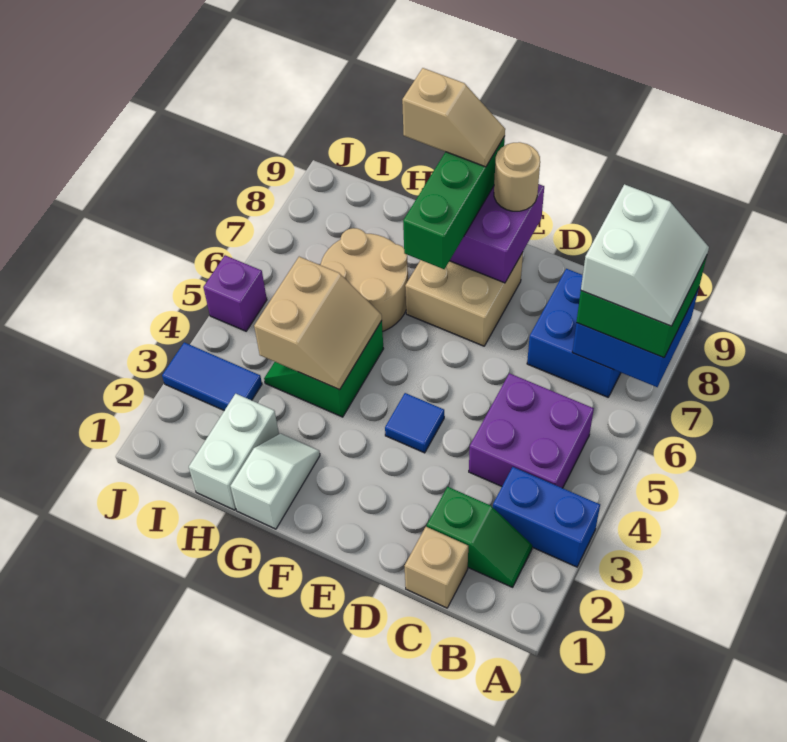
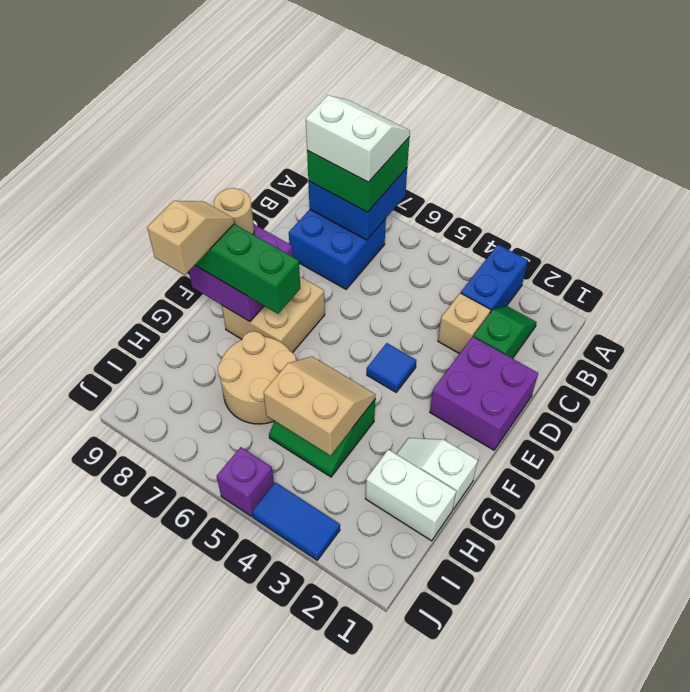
purple brick B4:C5 level 1 -> purple brick D1:E2 level 1
tan brick C1 level 1 -> tan brick C3 level 1
blue tile I3:J3 level 1 -> blue tile J3:J4 level 1

